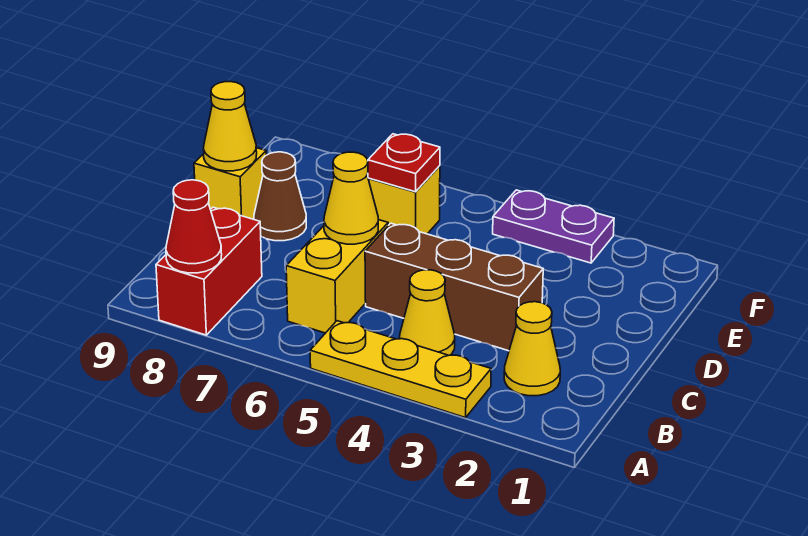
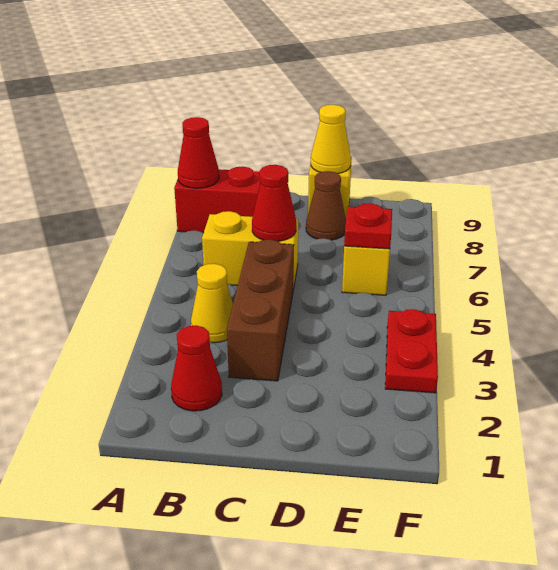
yellow plate A3:A5 level 1 -> none
yellow cone B2 level 1 -> red cone B2 level 1
yellow cone C6 level 2 -> red cone C6 level 2
purple plate F3:F4 level 1 -> red plate F3:F4 level 1

